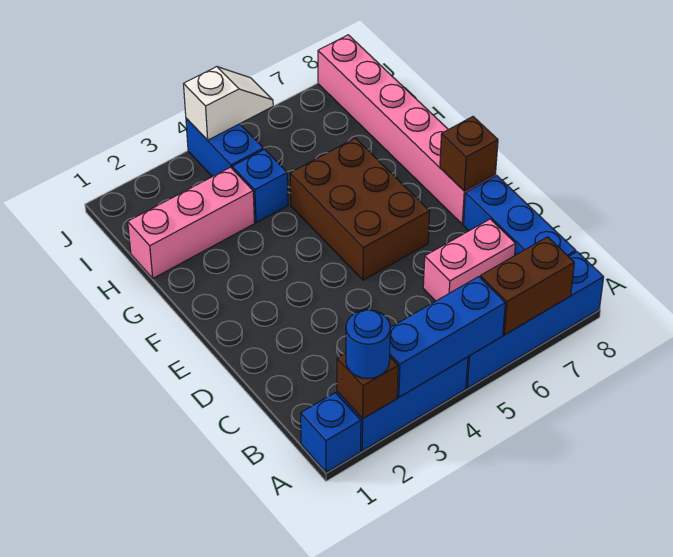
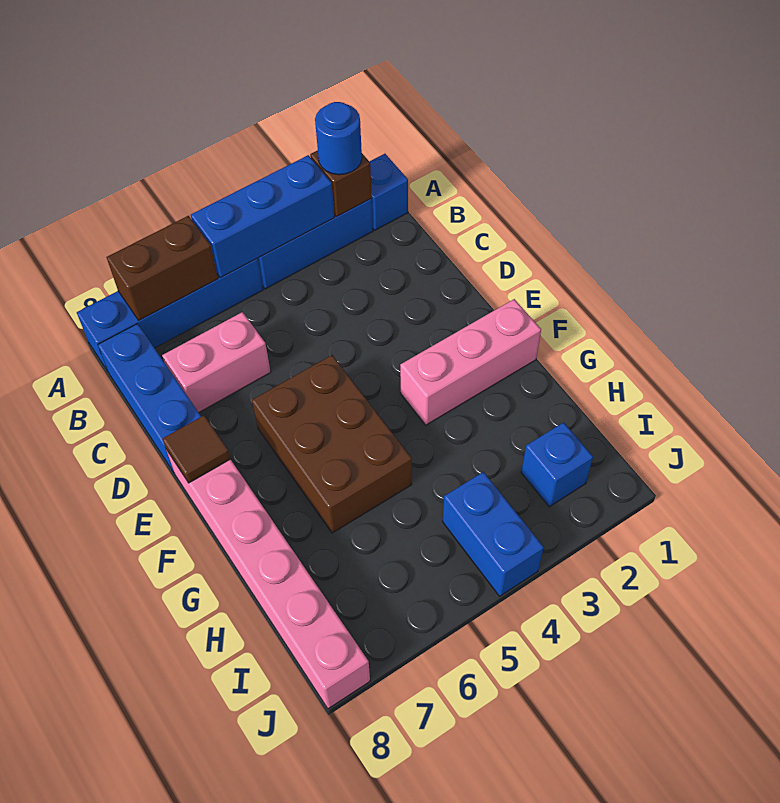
brown brick E8 level 2 -> brown tile E8 level 2
pink brick H1:H3 level 1 -> pink brick F1:F3 level 1
blue brick H4 level 1 -> blue brick I2 level 1
white slope J4:J5 level 2 top 4 -> none

